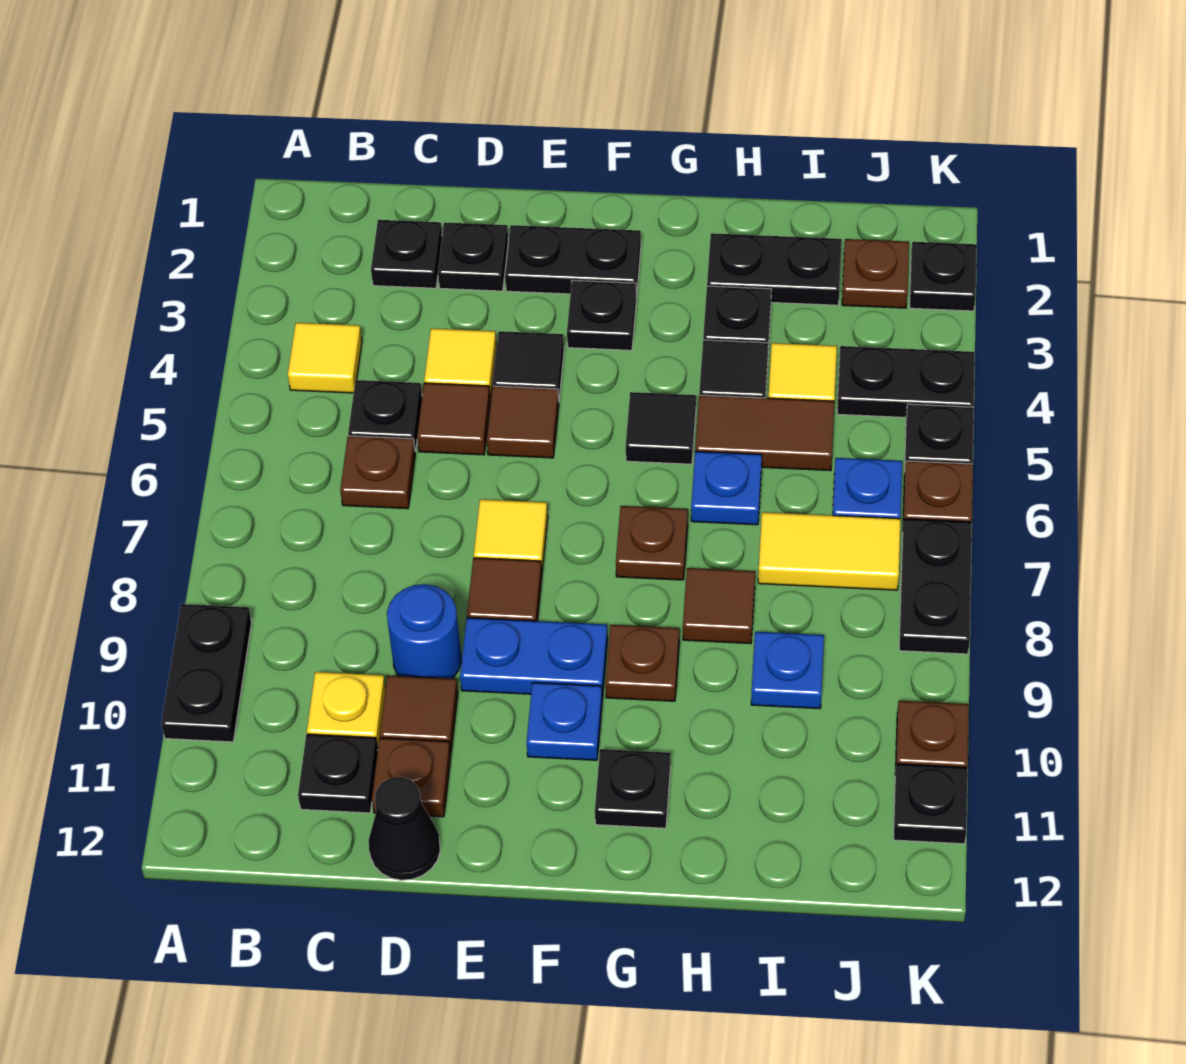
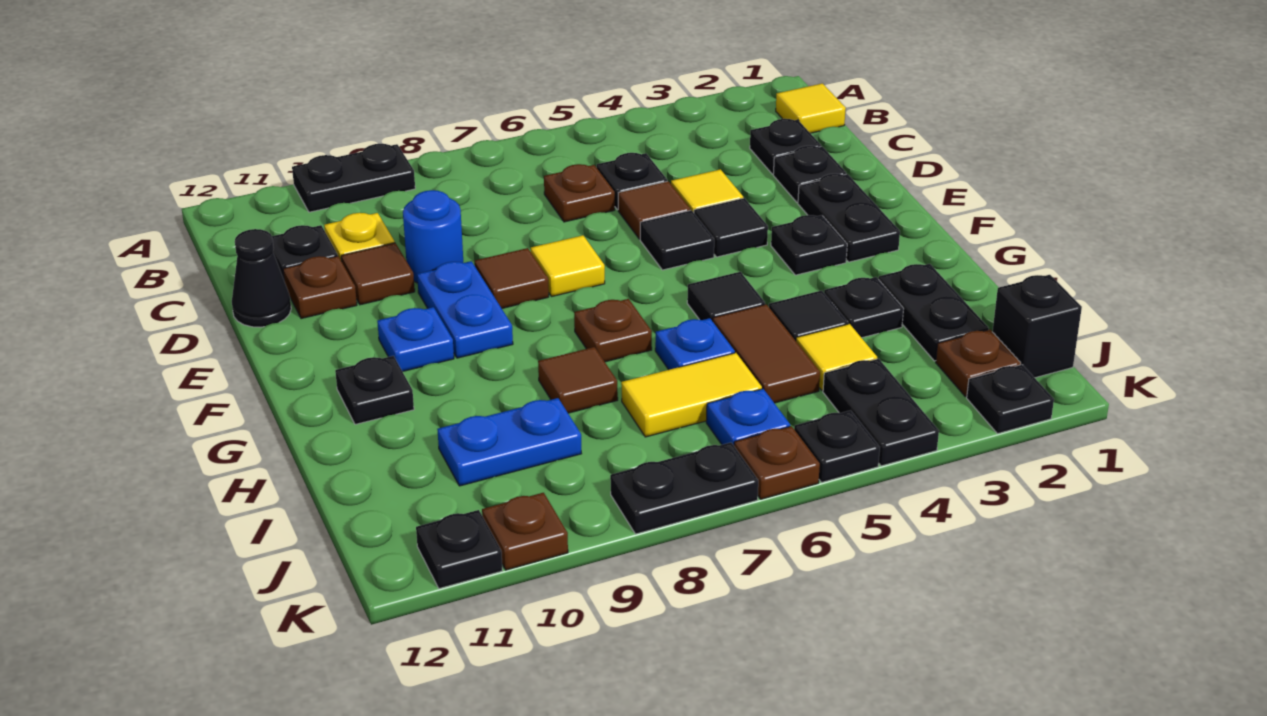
yellow tile B4 level 1 -> yellow tile B1 level 1
brown tile E5 level 1 -> black tile E5 level 1
brown plate G9 level 1 -> none
yellow tile I7:J7 level 1 -> yellow tile I6:I7 level 1
blue plate I9 level 1 -> blue plate I9:I10 level 1
none -> black brick J1 level 1

